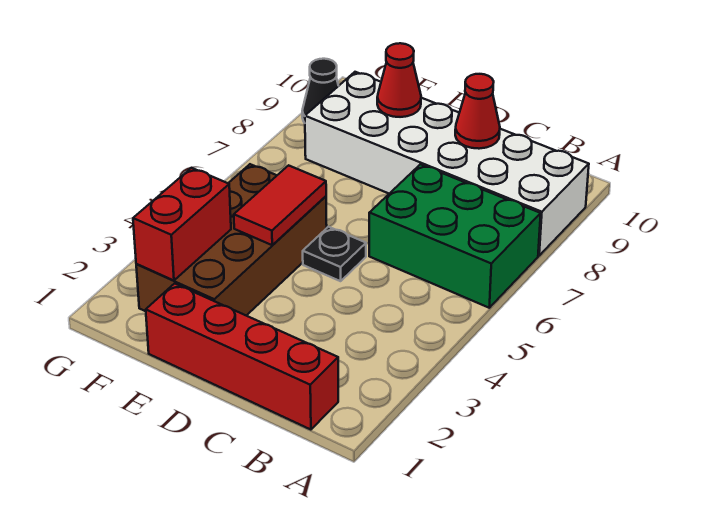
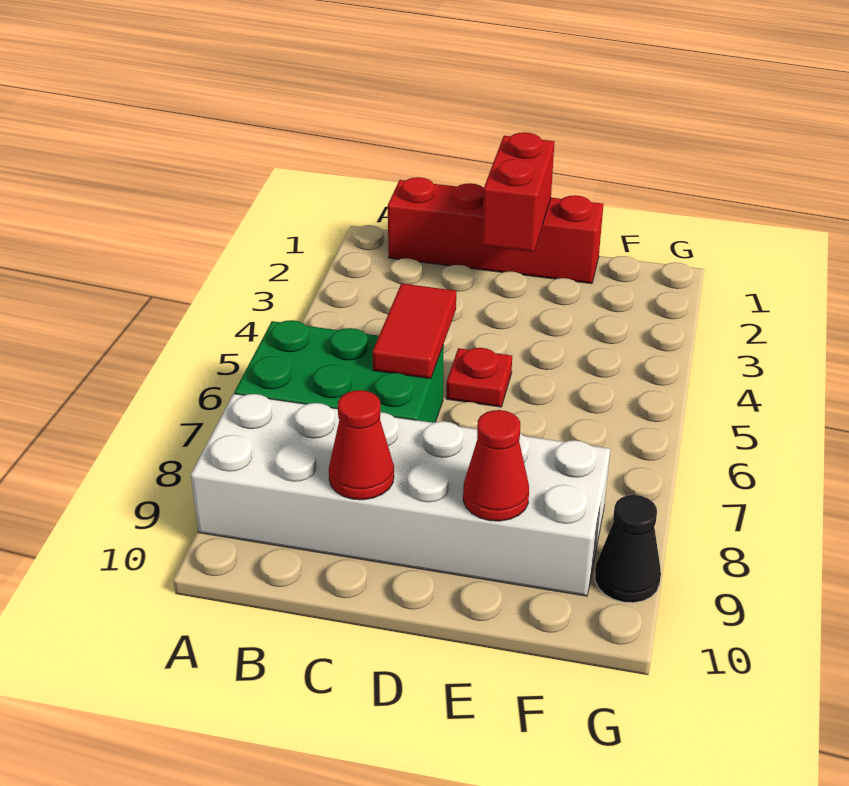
black plate D5 level 1 -> red plate D5 level 1
brown brick E2:F5 level 1 -> none
red tile E4:E5 level 2 -> red tile C5:C6 level 2
red brick F2:F3 level 2 -> red brick D1:D2 level 2

